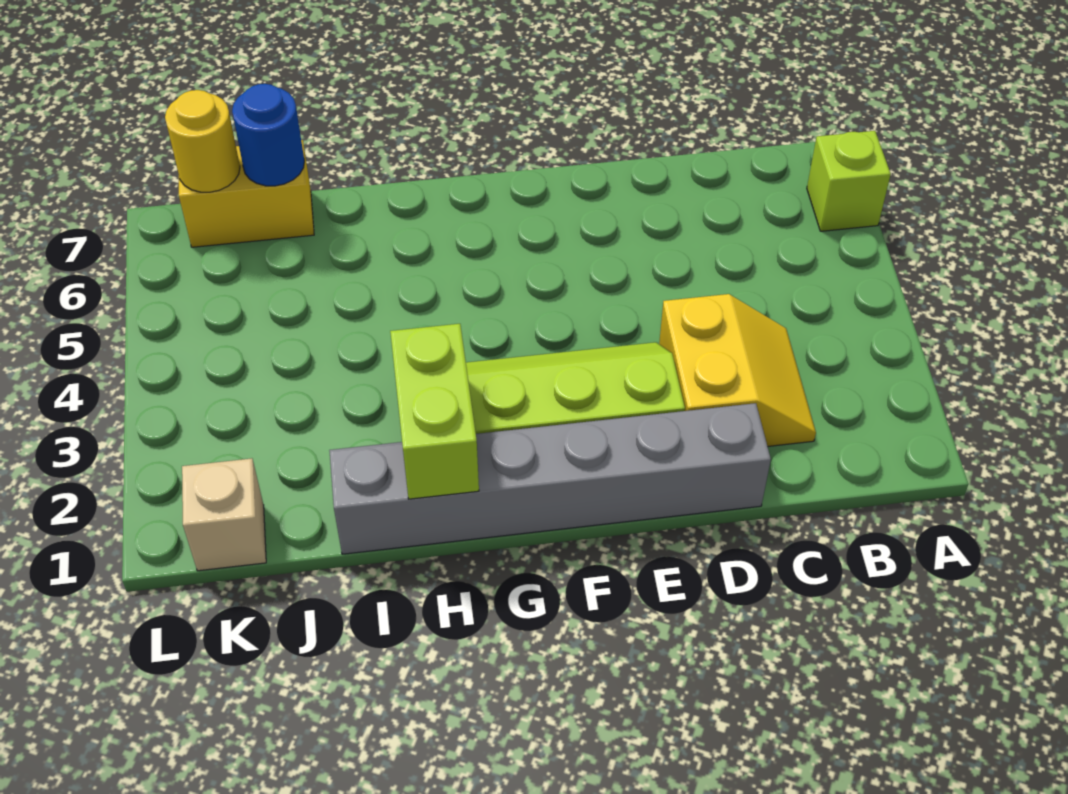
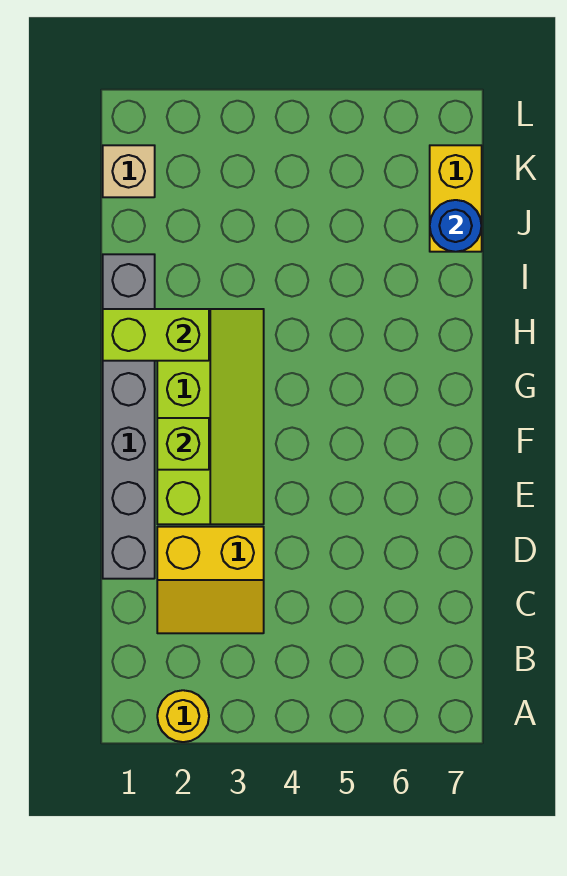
lime brick A6 level 1 -> lime brick F2 level 2
yellow round brick K7 level 2 -> yellow round brick A2 level 1

